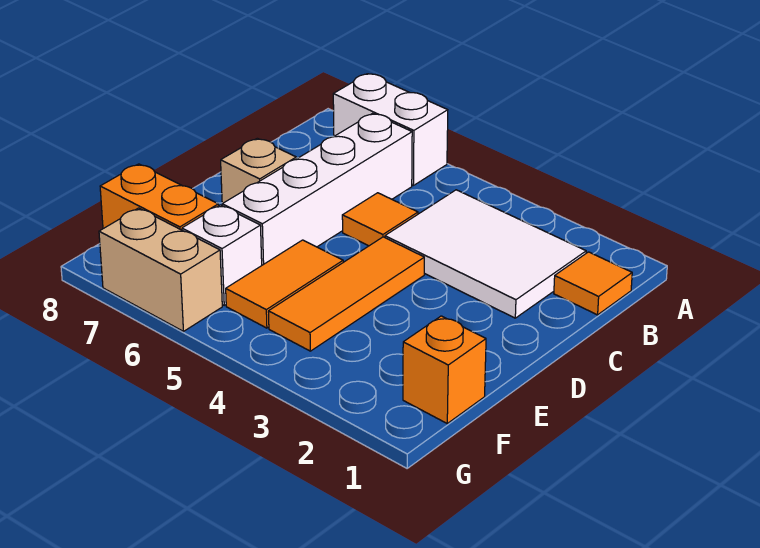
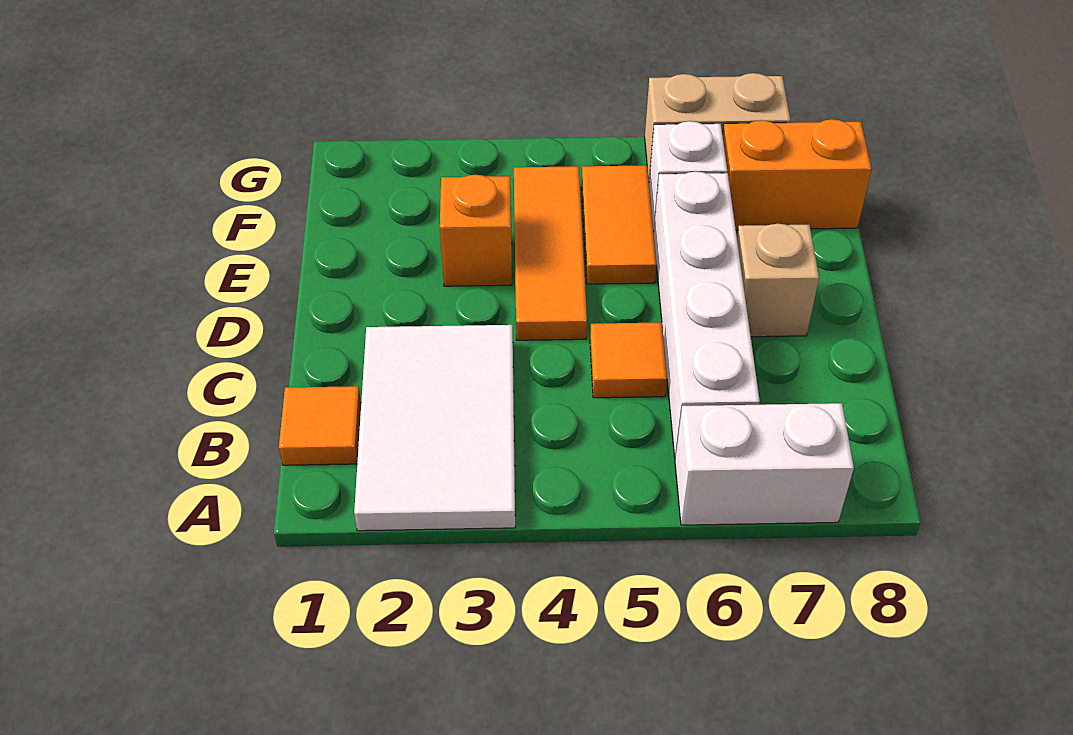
white tile B2:C4 level 1 -> white tile A2:C3 level 1
orange brick F1 level 1 -> orange brick E3 level 1

